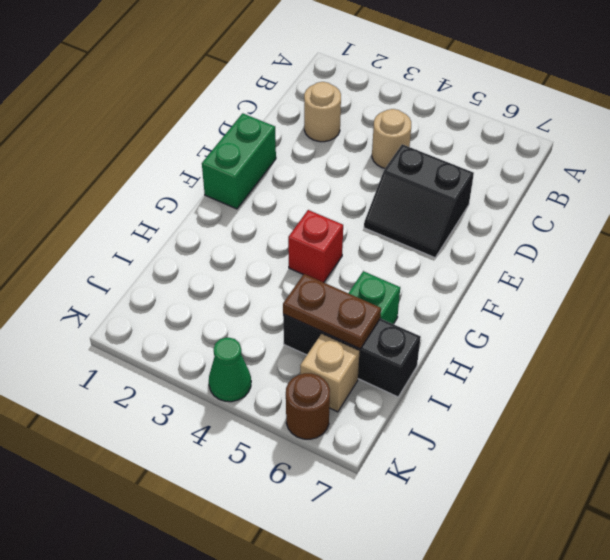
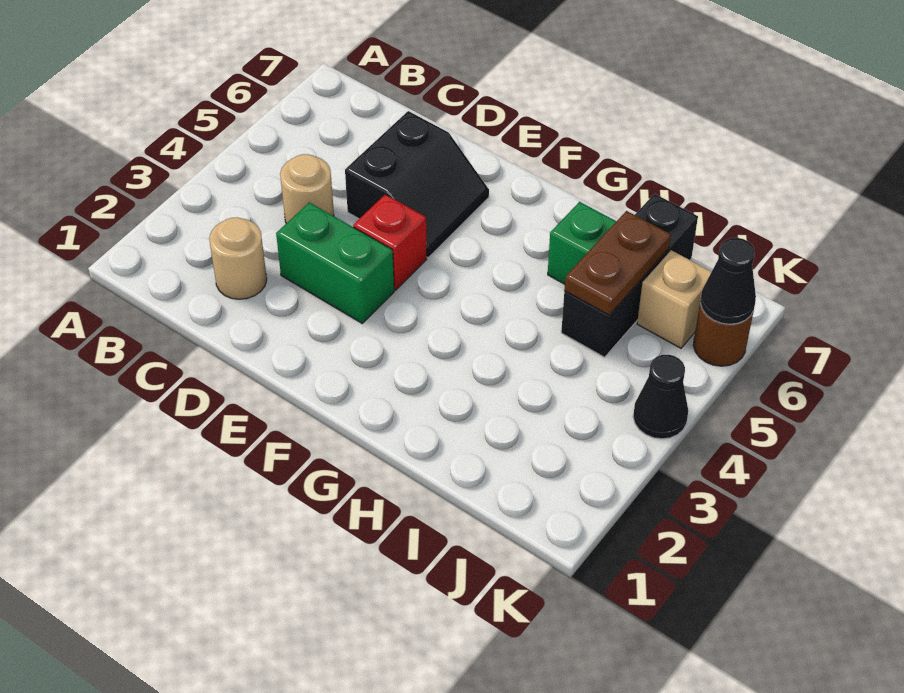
green brick E1:F1 level 1 -> green brick D3:E3 level 1
red brick G4 level 1 -> red brick E4 level 1
green cone K4 level 1 -> black cone K4 level 1
none -> black cone K6 level 2

